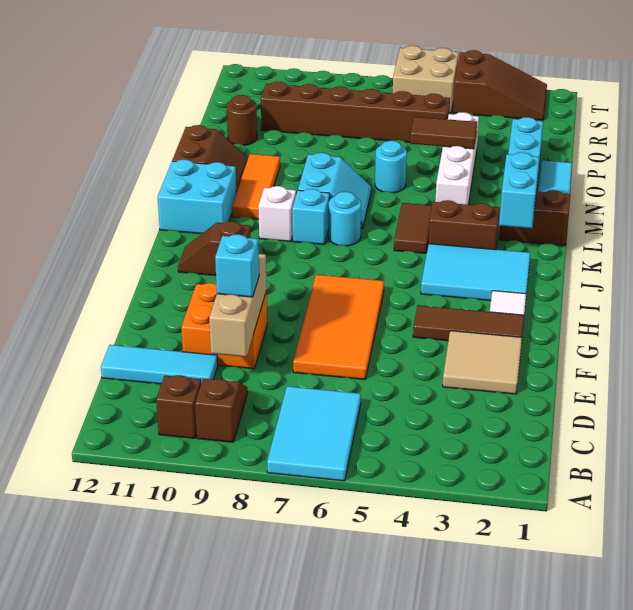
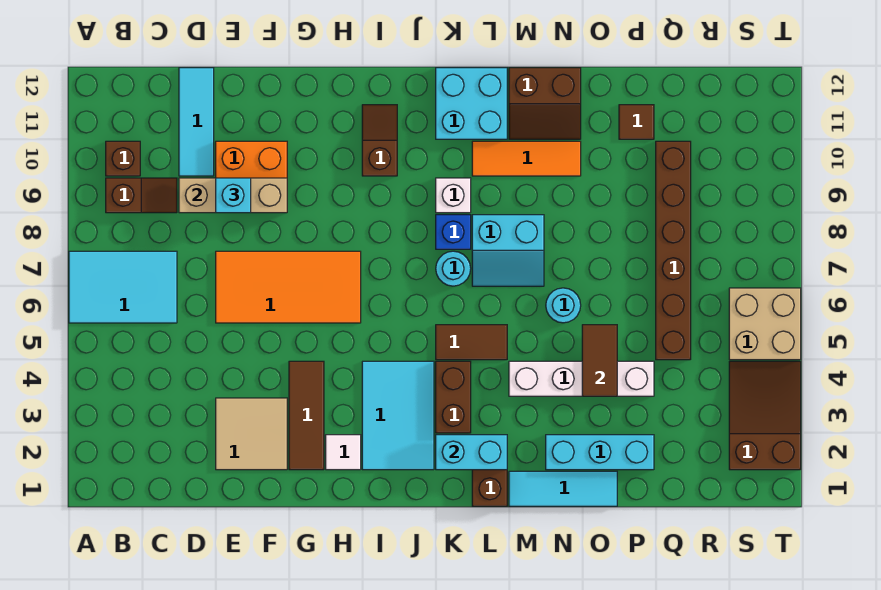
cyan brick K8 level 1 -> blue brick K8 level 1
brown round brick P11 level 1 -> brown tile P11 level 1
brown slope S2:T4 level 1 top 4 -> brown slope S2:T4 level 1 top 2

